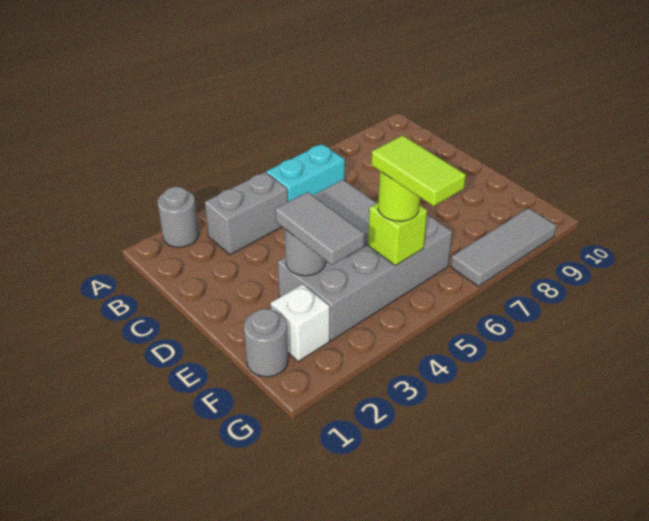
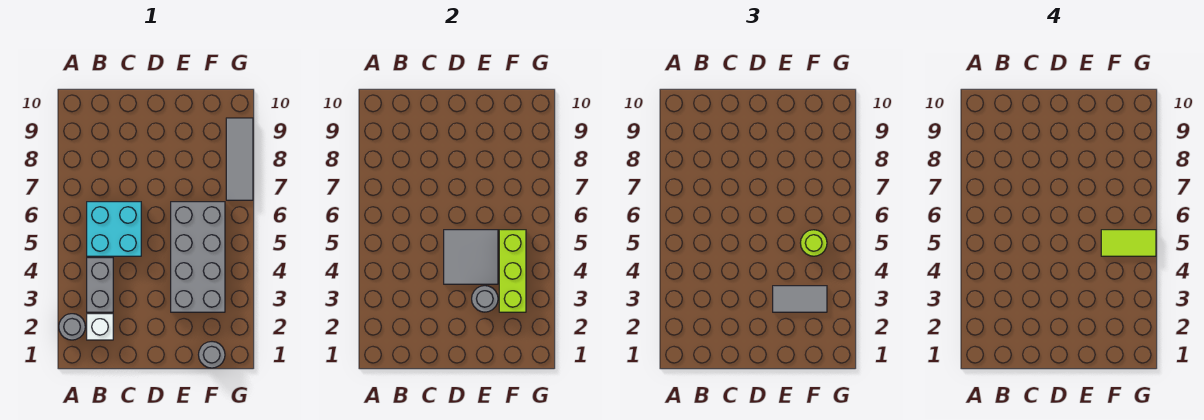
cyan brick B5:B6 level 1 -> cyan brick B5:C6 level 1
white brick F2 level 1 -> white brick B2 level 1
lime brick F5 level 2 -> lime brick F3:F5 level 2

